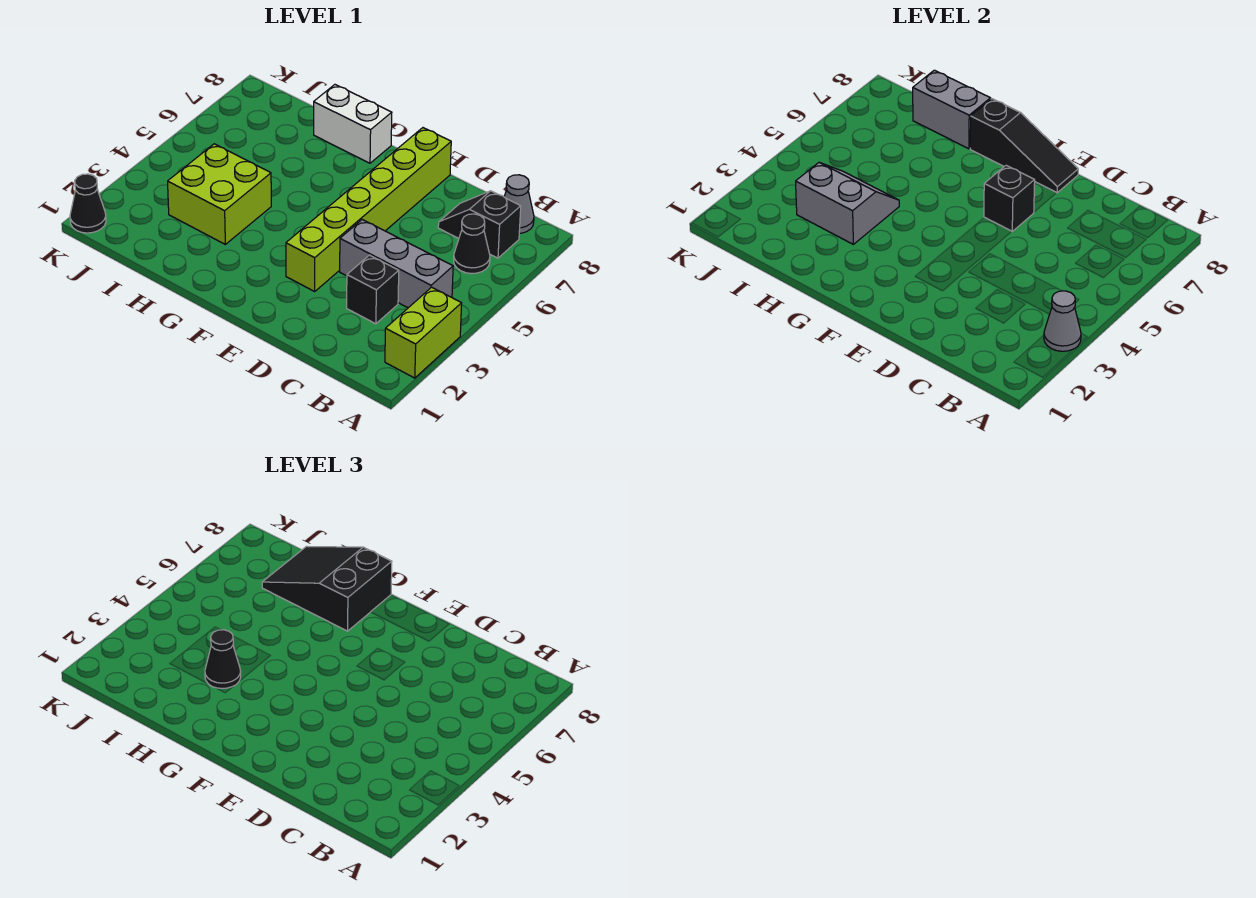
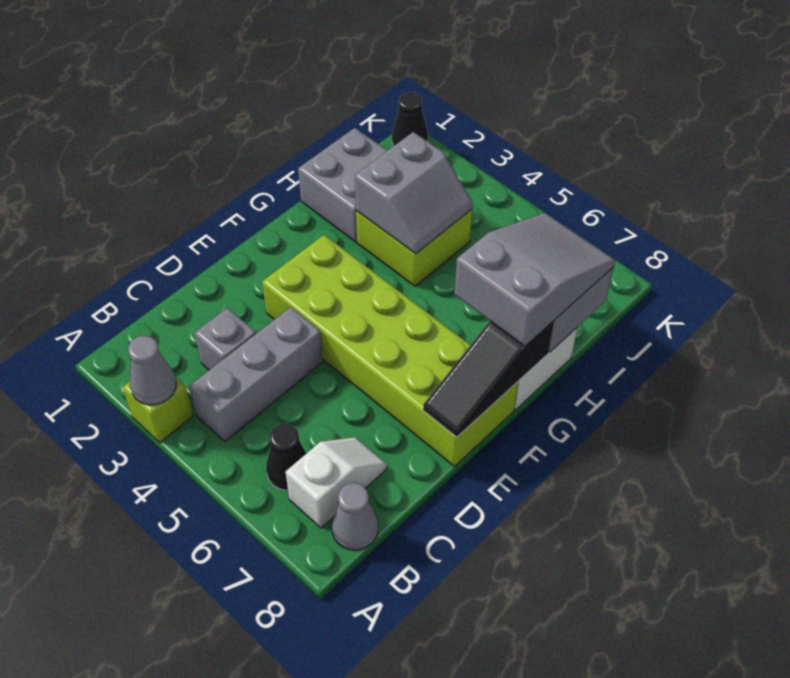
lime brick A2:A3 level 1 -> lime brick A3 level 1
black slope B7:C7 level 1 top B -> white slope B7:C7 level 1 top B
black brick C3 level 1 -> grey brick C3 level 1
lime brick E3:E8 level 1 -> lime brick E3:F8 level 1
black brick E6 level 2 -> none
black slope G7:I8 level 3 top G -> grey slope G7:I8 level 3 top G
none -> grey brick H1:I2 level 1
black cone H3 level 3 -> none

